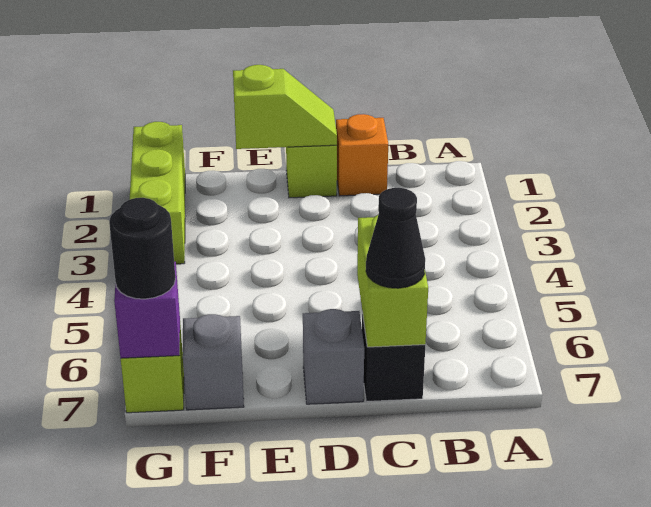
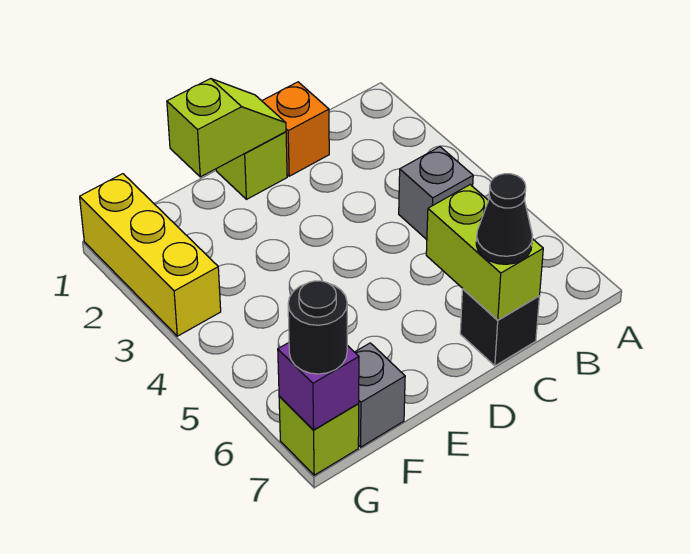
grey brick D7 level 1 -> grey brick B4 level 1
lime brick G1:G3 level 1 -> yellow brick G1:G3 level 1

